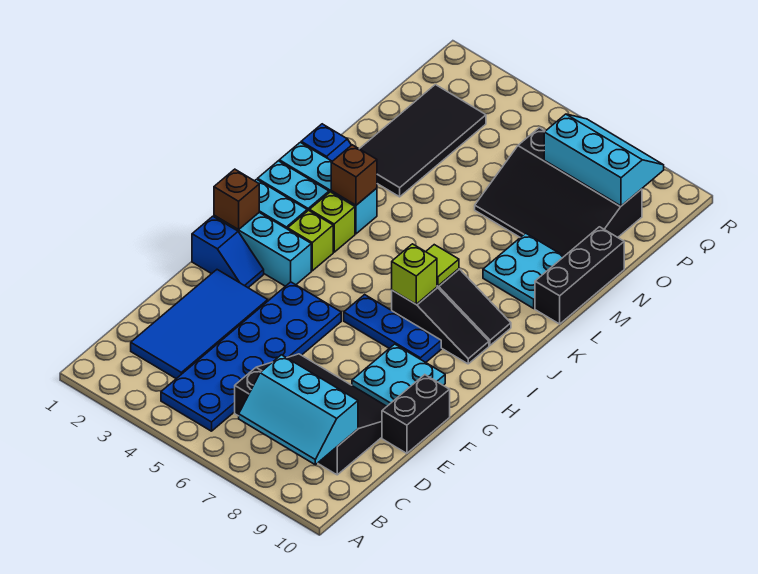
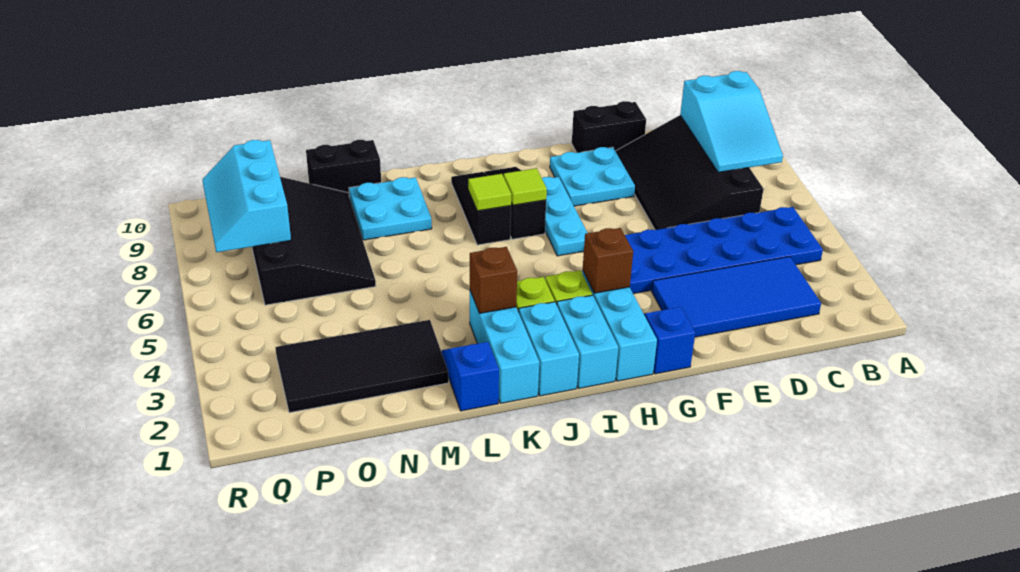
cyan slope B7:C9 level 2 top C -> cyan slope B7:C9 level 2 top 9
brown brick H1 level 2 -> brown brick H3 level 2
blue plate H6:H8 level 1 -> cyan plate H6:H8 level 1
lime brick I7 level 2 -> lime tile I7 level 2
black brick L10:N10 level 1 -> black brick M10:N10 level 1

